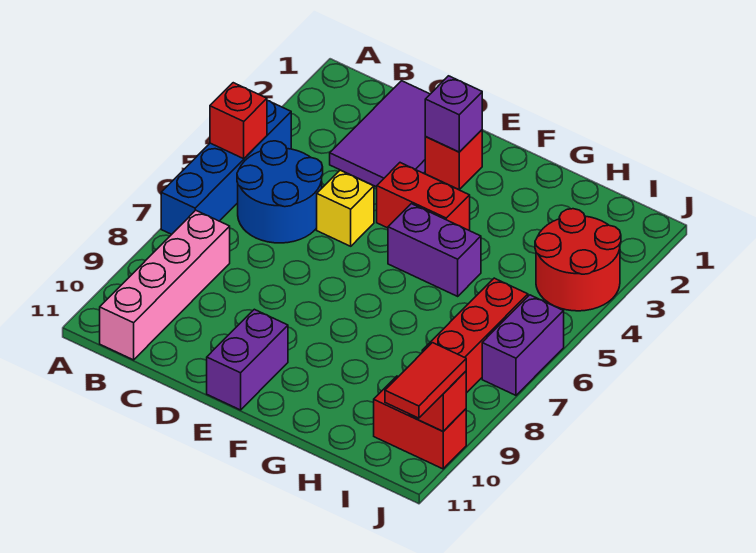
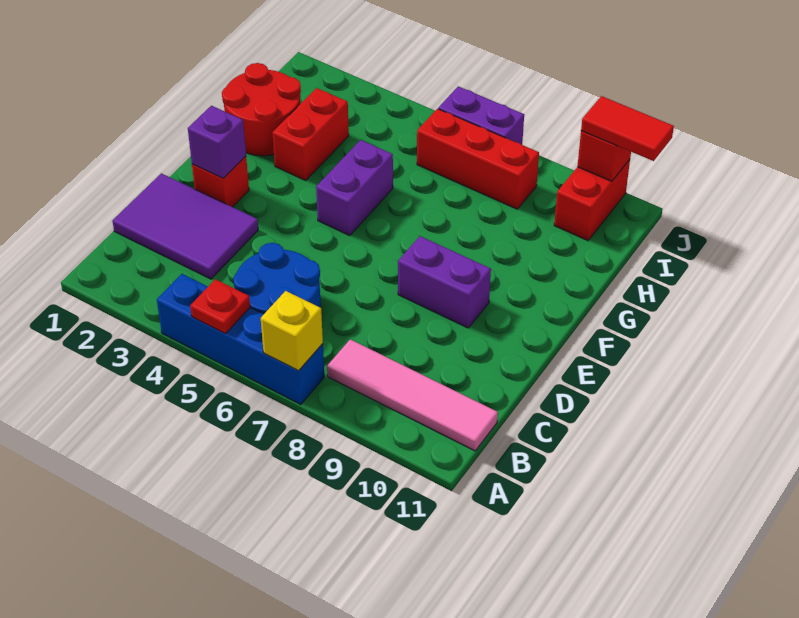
red brick A5 level 2 -> red plate A5 level 2
pink brick B8:B11 level 1 -> pink tile B8:B11 level 1
yellow brick D5 level 1 -> yellow brick A7 level 2
red brick E4:F4 level 1 -> red brick G3:H3 level 1
purple brick E10:E11 level 1 -> purple brick E8:E9 level 1
red round brick I3:J4 level 1 -> red round brick G1:H2 level 1

